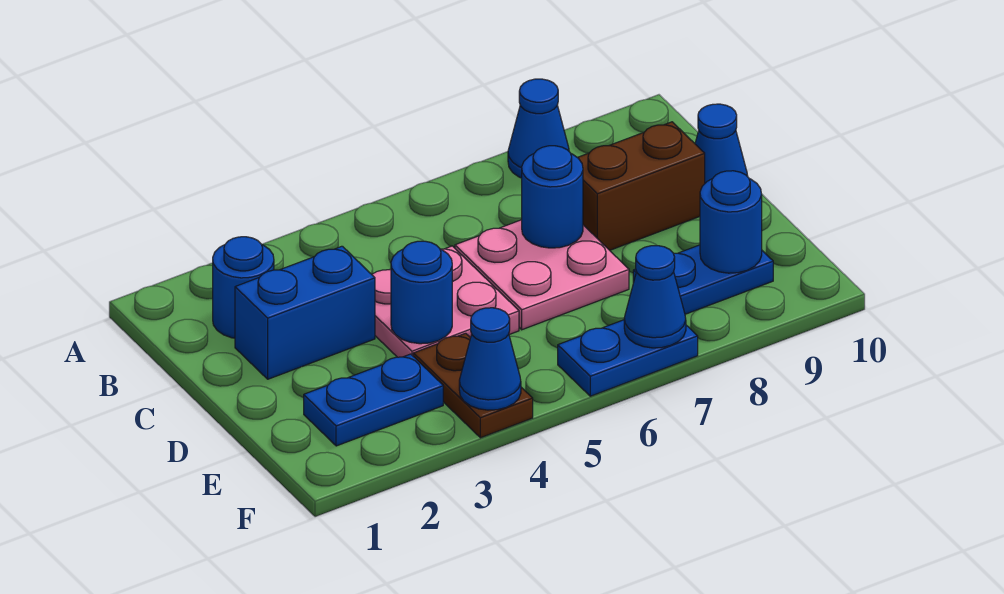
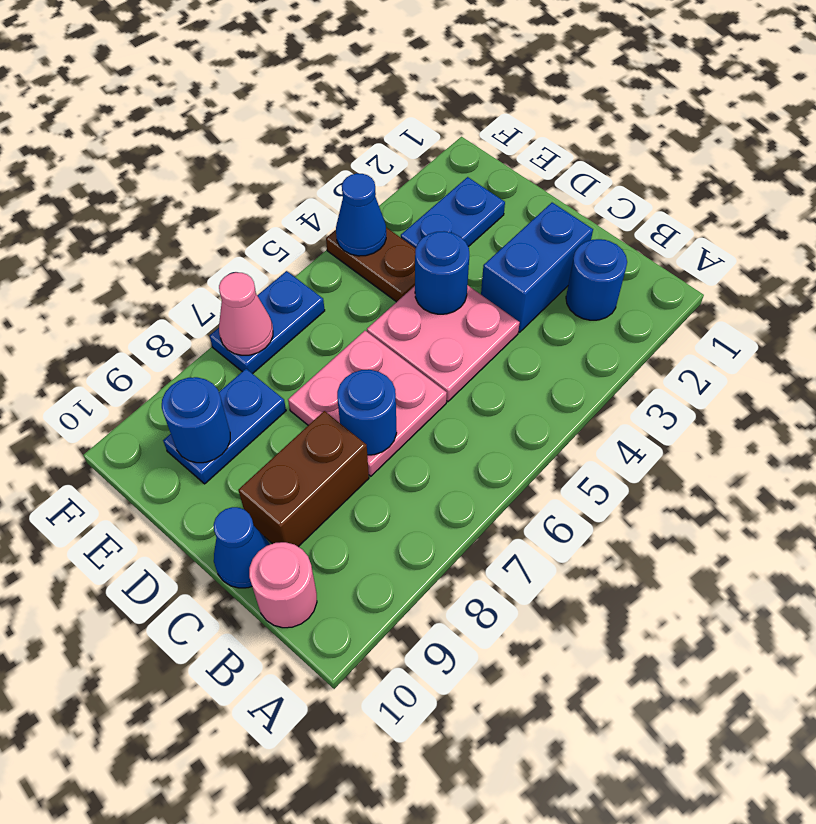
blue cone A8 level 1 -> none
none -> pink round brick B10 level 1
blue cone F7 level 2 -> pink cone F7 level 2

